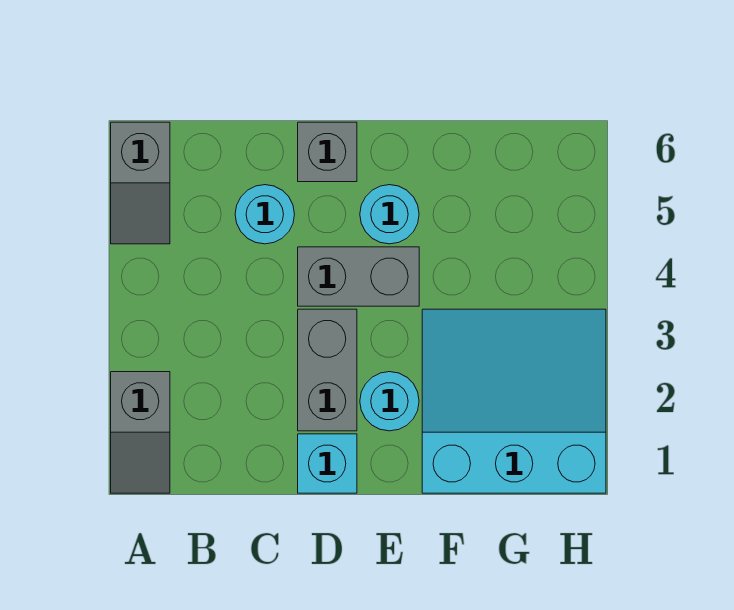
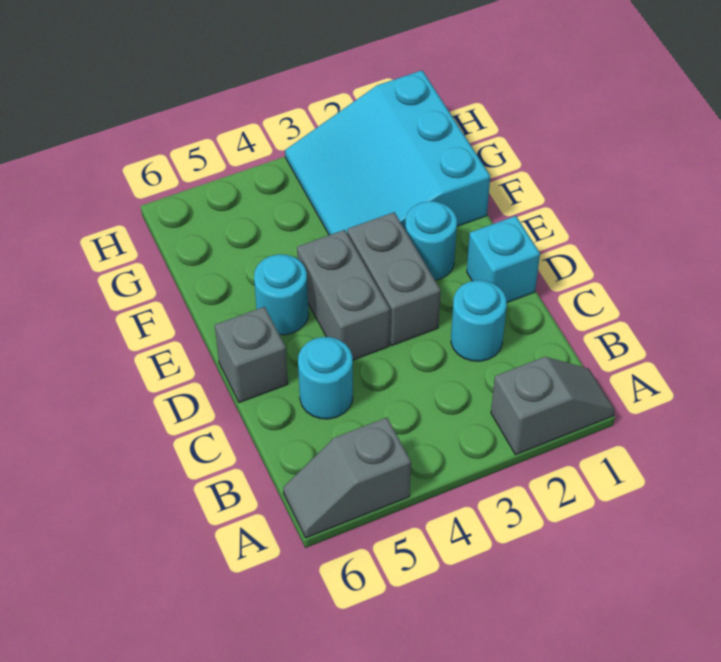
grey slope A5:A6 level 1 top 6 -> grey slope A5:A6 level 1 top 5
none -> cyan round brick C2 level 1
grey brick D2:D3 level 1 -> grey brick D3:E3 level 1

